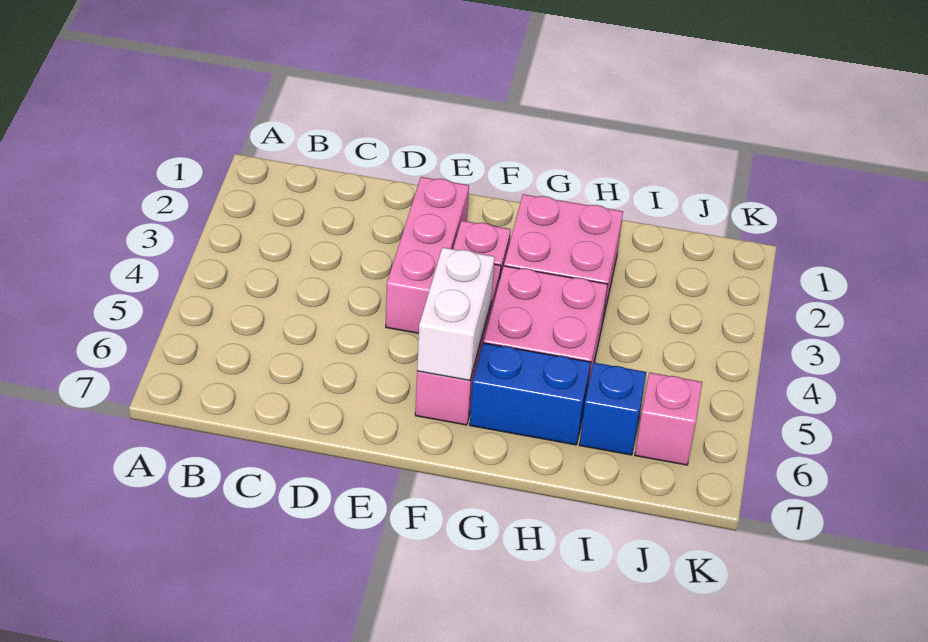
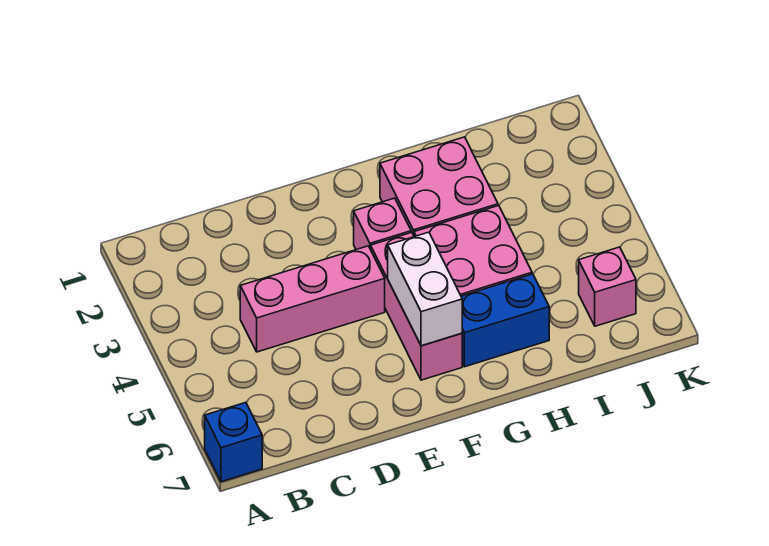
pink brick E2:E4 level 1 -> pink brick C4:E4 level 1
blue brick I6 level 1 -> blue brick A7 level 1

